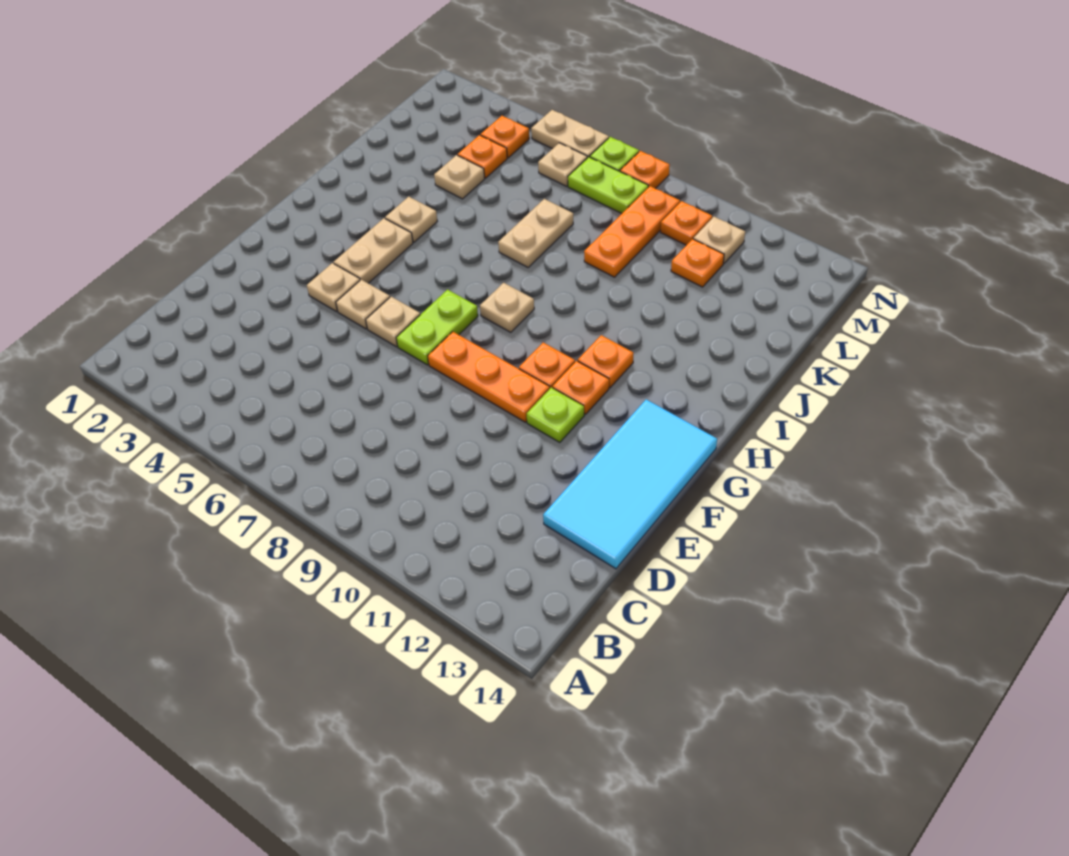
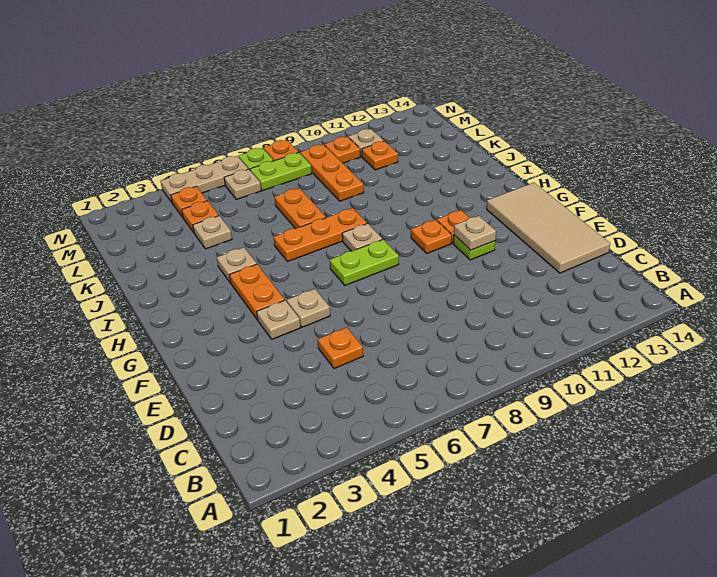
cyan tile D13:G14 level 1 -> tan tile D13:G14 level 1
tan plate F6 level 1 -> tan plate F11 level 2
lime plate F7:G7 level 1 -> lime plate G7:G8 level 1
orange plate F8:F10 level 1 -> orange plate I6:I8 level 1
tan plate G4:H4 level 1 -> orange plate G4:H4 level 1
orange plate H11 level 1 -> orange plate D5 level 1
tan plate J7:K7 level 1 -> orange plate J7:K7 level 1
tan plate N5:N6 level 1 -> tan plate N4:N6 level 1

